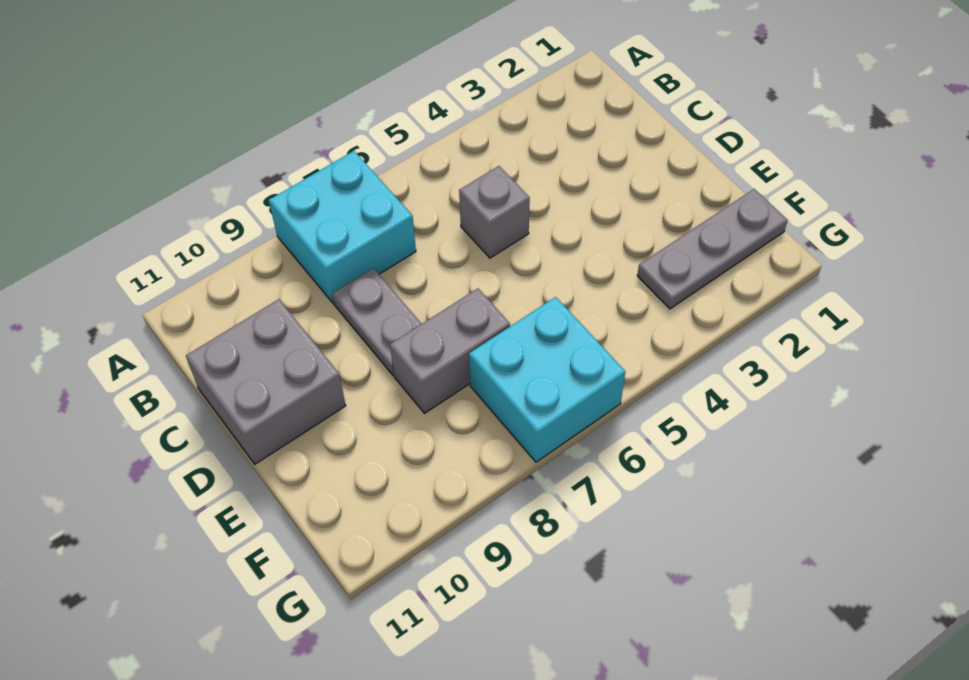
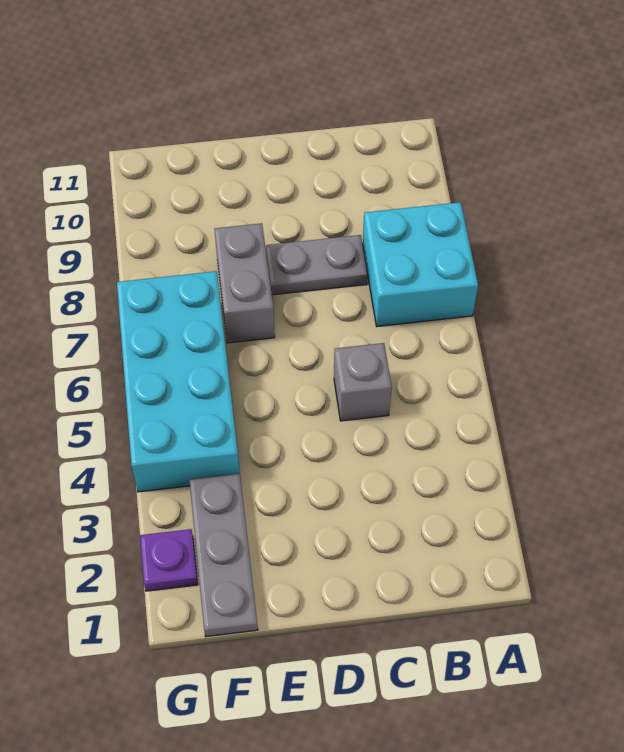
grey brick C10:D11 level 1 -> none
cyan brick F6:G7 level 1 -> cyan brick F4:G7 level 1
none -> purple plate G2 level 1

